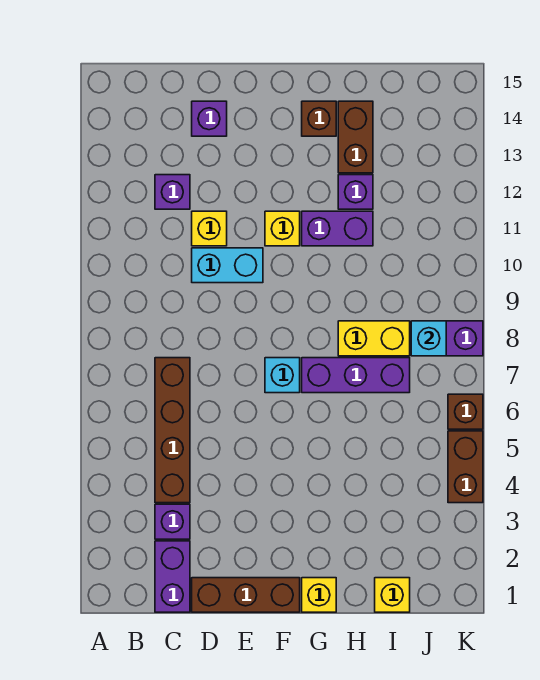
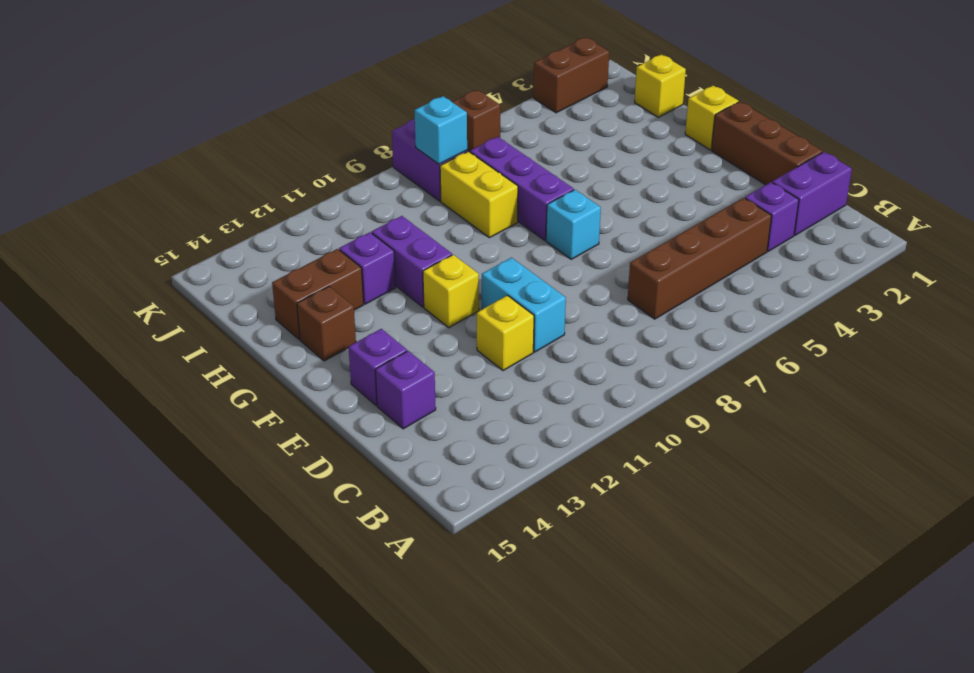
purple brick C12 level 1 -> purple brick E14 level 1
brown brick K4:K5 level 1 -> brown brick K2:K3 level 1

